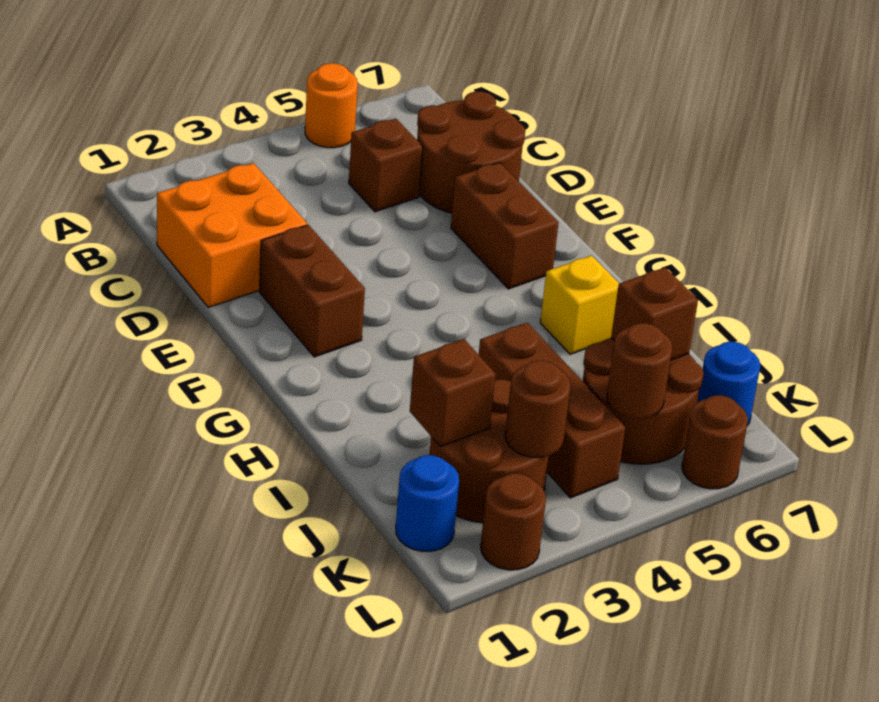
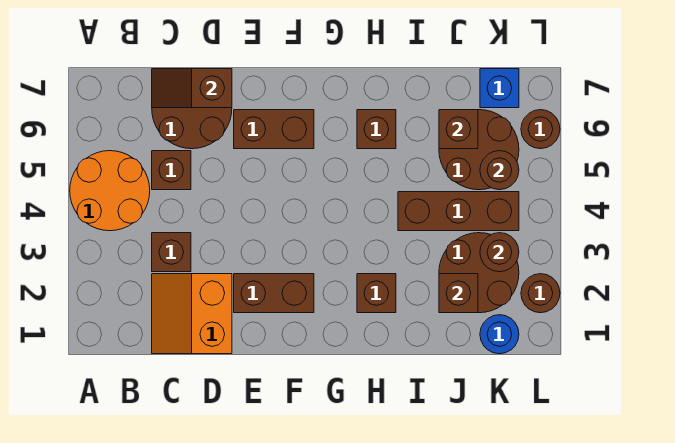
orange round brick A5 level 1 -> orange round brick A4:B5 level 1
orange brick C1:D2 level 1 -> orange slope C1:D2 level 1 top D
none -> brown brick C3 level 1
none -> brown slope C7:D7 level 2 top D
none -> brown brick H2 level 1
yellow brick H6 level 1 -> brown brick H6 level 1
blue round brick K7 level 1 -> blue brick K7 level 1

